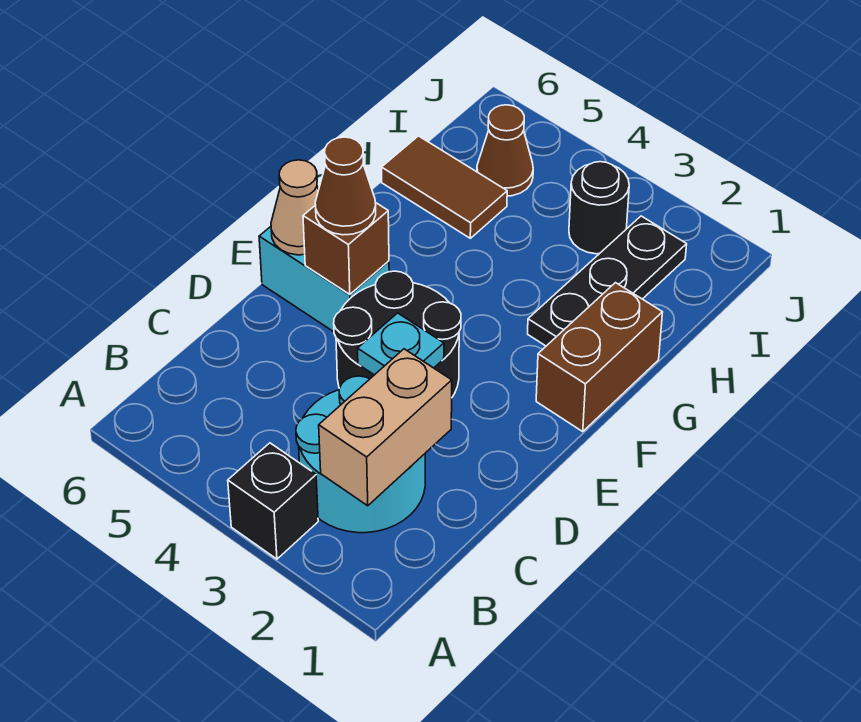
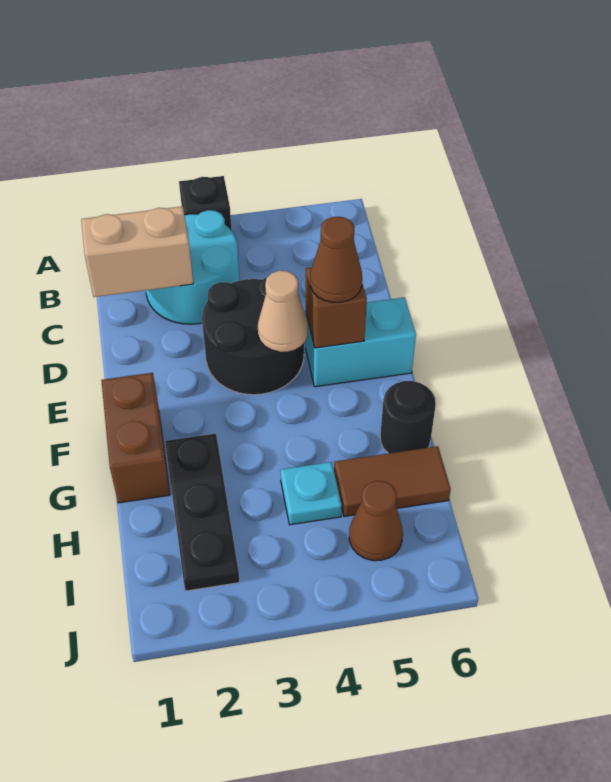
tan brick B2:C2 level 2 -> tan brick C1:C2 level 2
cyan plate D3 level 2 -> cyan plate H4 level 1
tan cone E6 level 2 -> tan cone E4 level 2
black round brick I3 level 1 -> black round brick G6 level 1

